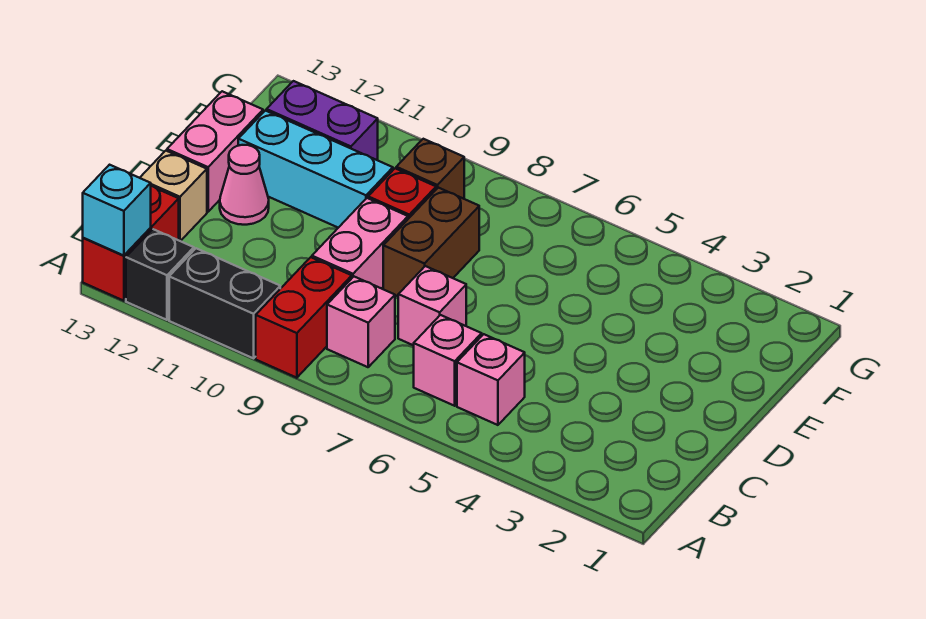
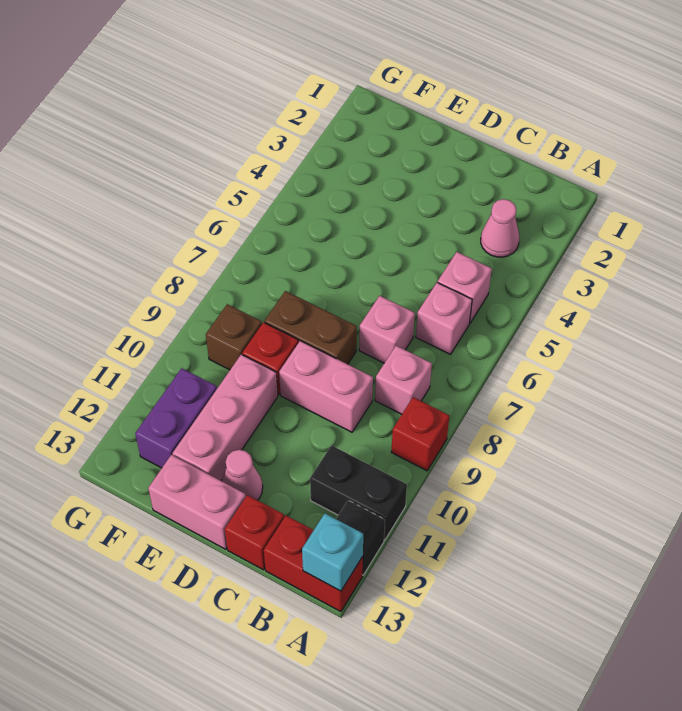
red brick A9:B9 level 1 -> red brick A9 level 1
black brick A10:A11 level 1 -> black brick A11:B11 level 1
none -> pink cone B3 level 1
tan brick C13 level 1 -> red brick C13 level 1
cyan brick E10:E12 level 1 -> pink brick E10:E12 level 1

